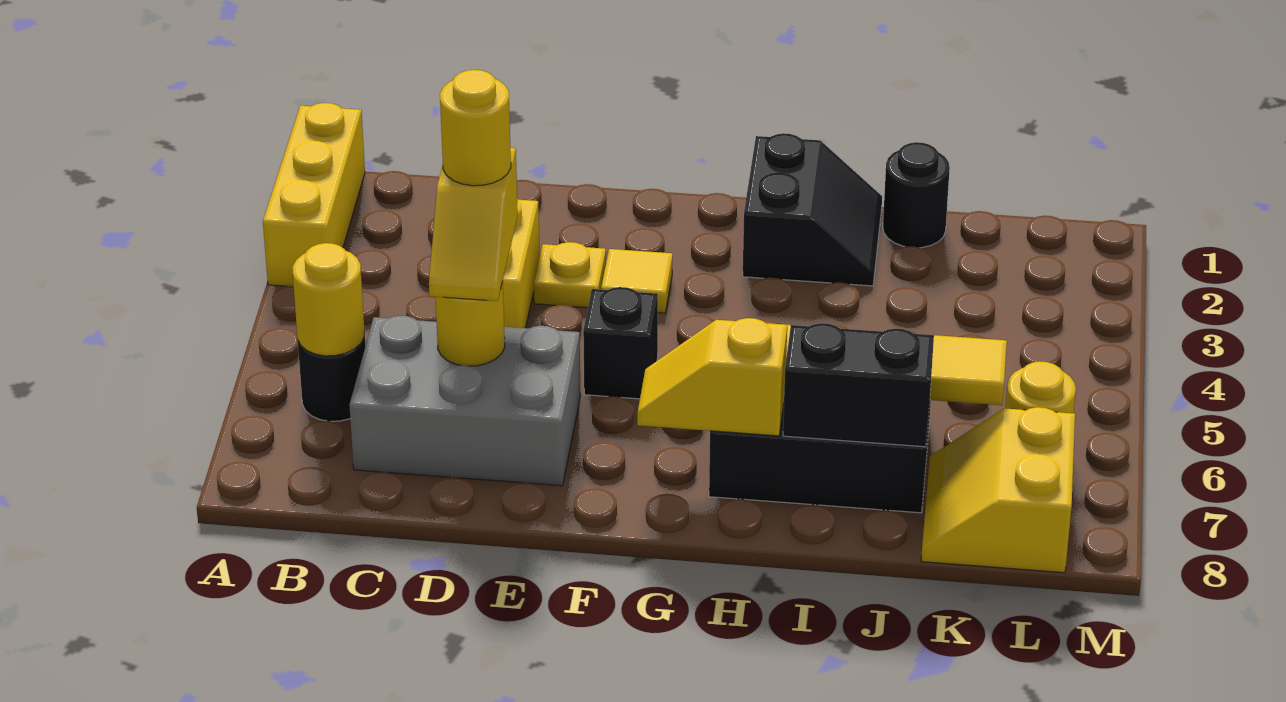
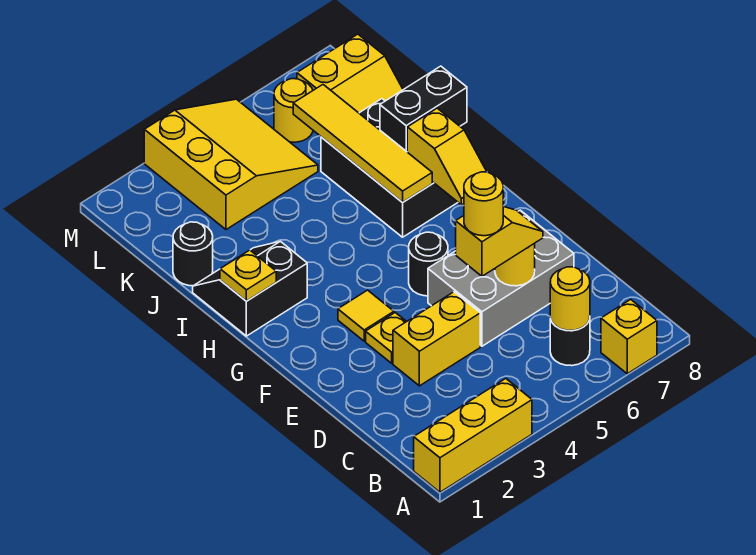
none -> yellow brick A7 level 1
grey brick C6:E7 level 1 -> grey brick D5:E7 level 1
black brick F5 level 1 -> black round brick F5 level 1
none -> yellow plate H1 level 2
black brick I7:J7 level 2 -> black brick I7:I8 level 2
none -> yellow slope K3:M5 level 1 top 3

